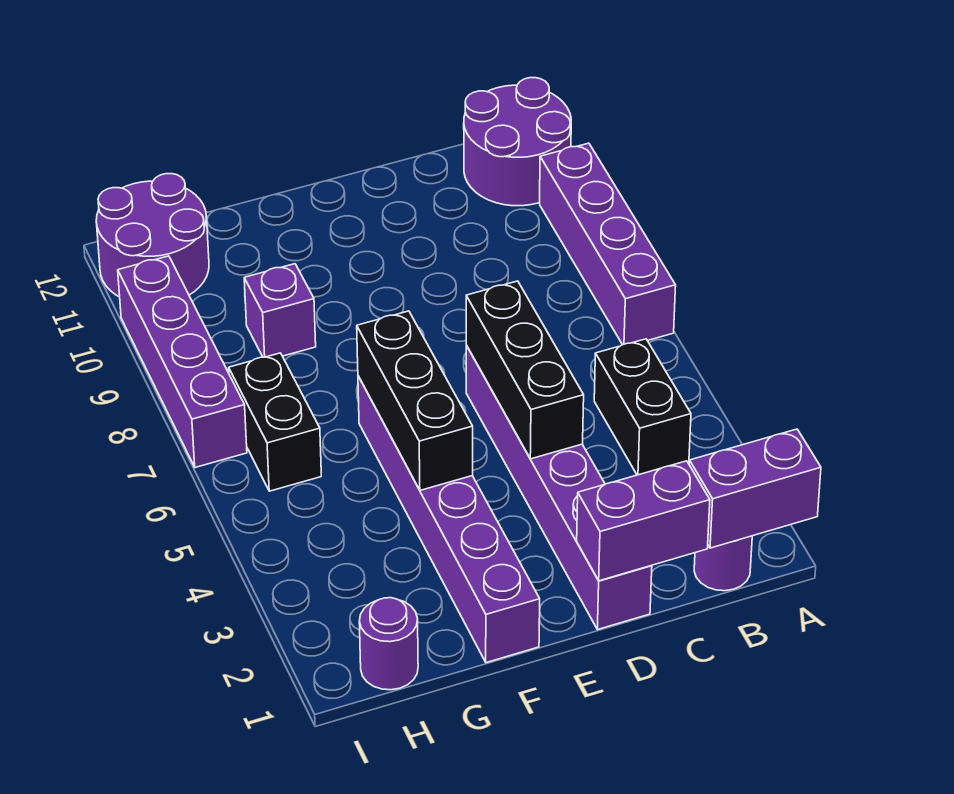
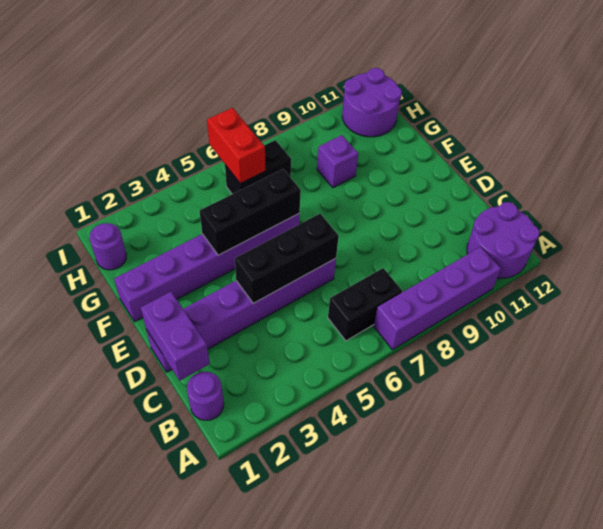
purple brick A1:B1 level 2 -> none
black brick B4:B5 level 1 -> black brick B6:B7 level 1
none -> red brick H6:I6 level 2
purple brick I7:I10 level 1 -> none

